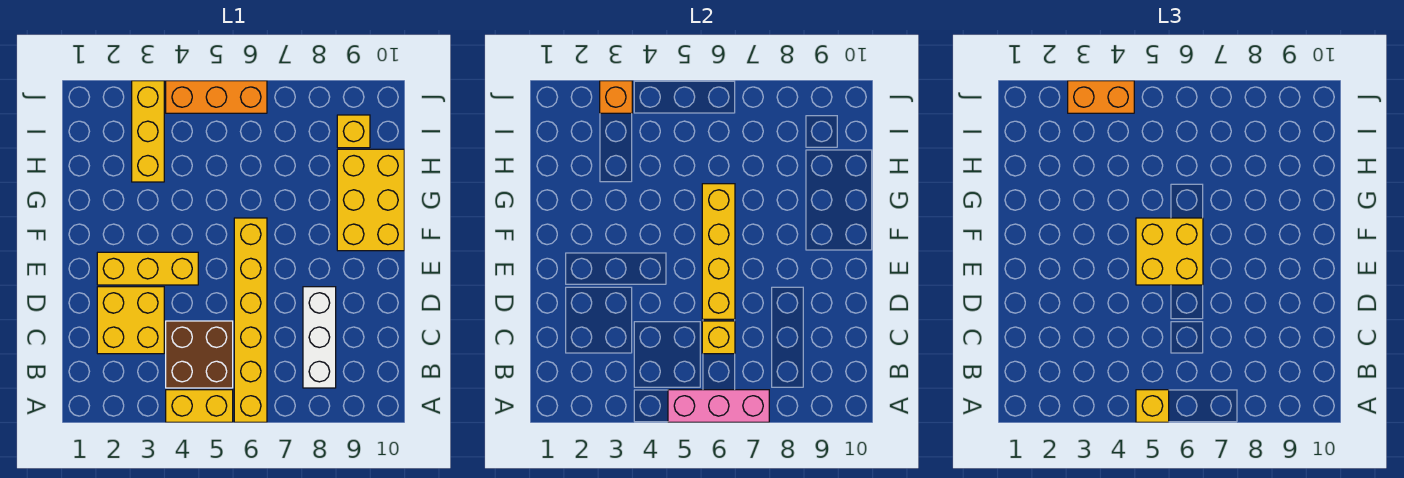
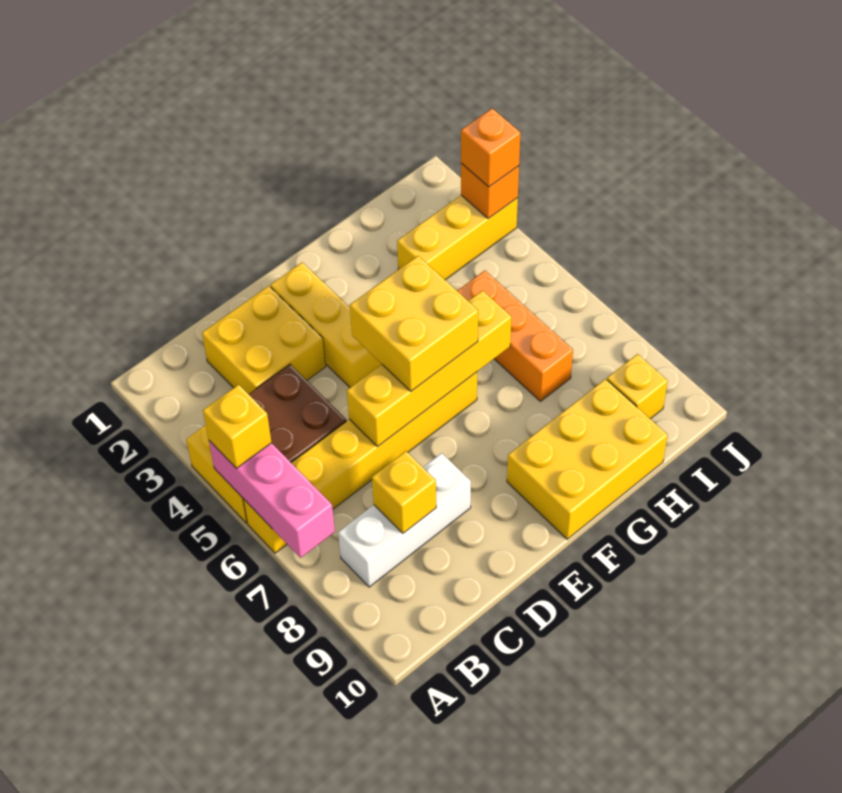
yellow brick C6 level 2 -> yellow brick C8 level 2
orange brick J3:J4 level 3 -> orange brick J3 level 3
orange brick J4:J6 level 1 -> orange brick H5:H7 level 1

